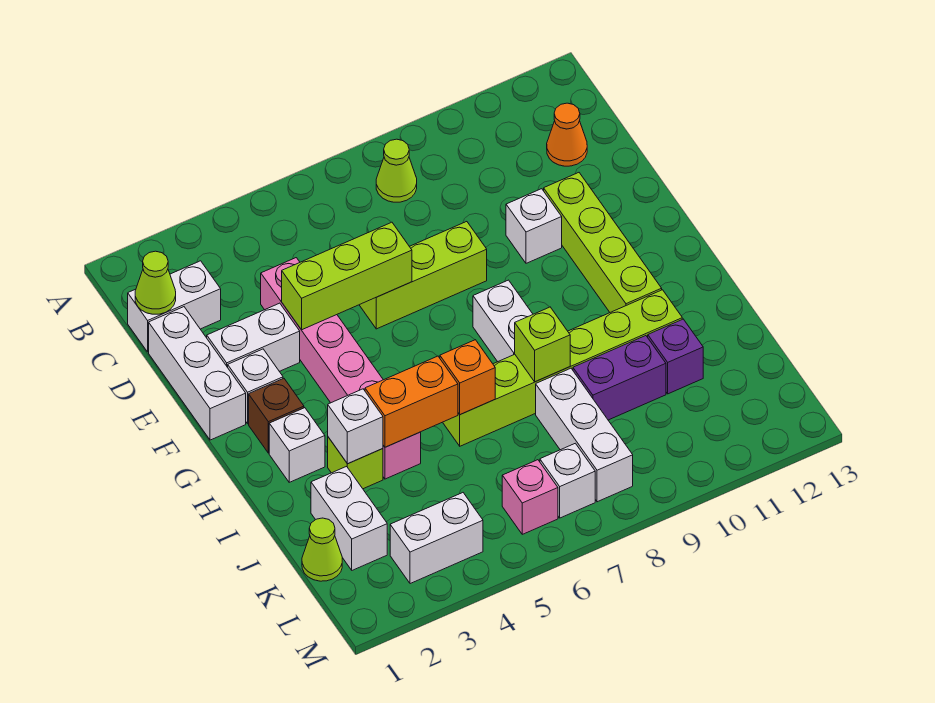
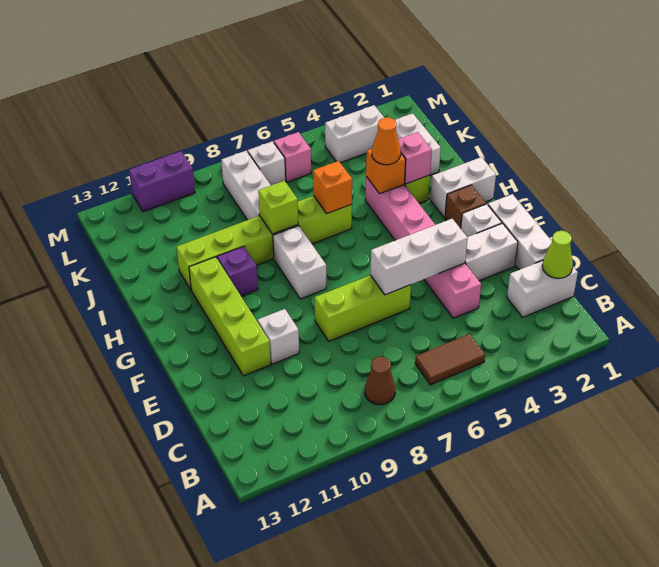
none -> brown tile B5:B6 level 1
lime cone B8 level 1 -> brown cone B8 level 1
orange cone C12 level 1 -> orange cone I4 level 3
lime brick E4:E6 level 2 -> white brick E4:E6 level 2
white brick H2 level 1 -> white brick H1:H2 level 1
white brick I3 level 2 -> pink brick I3 level 2
orange brick I4:I5 level 2 -> orange brick I4 level 2
purple brick J9:J10 level 1 -> purple brick M10:M11 level 1
purple brick J11 level 1 -> purple brick H10 level 1
lime cone K1 level 1 -> none

